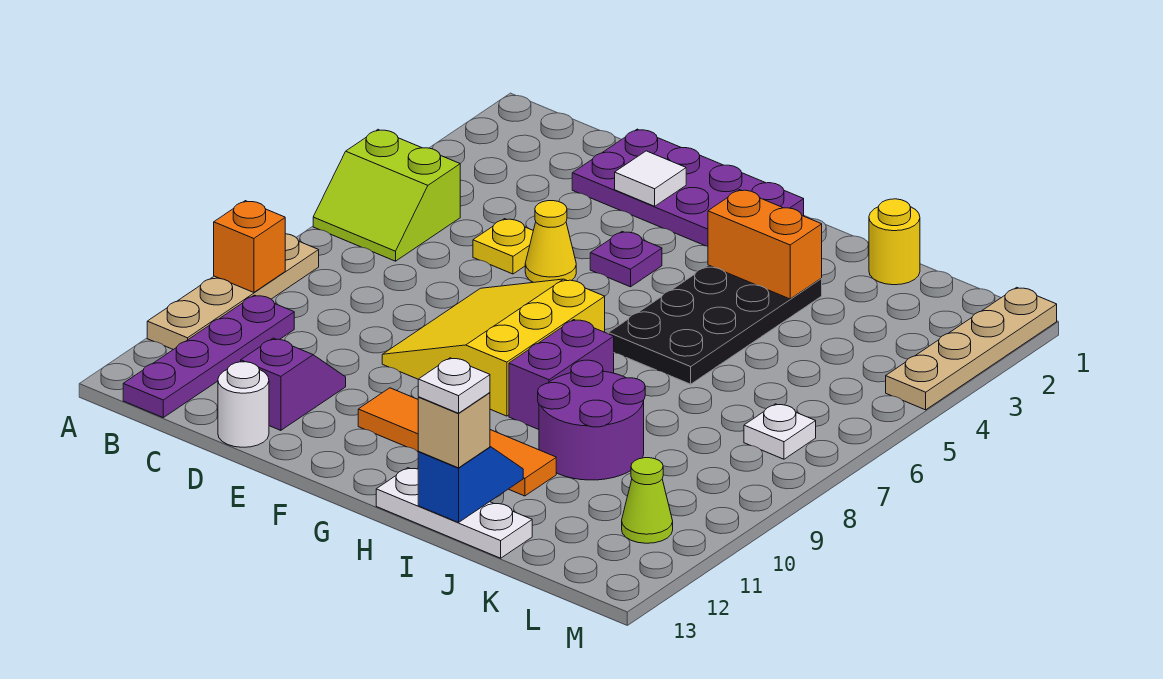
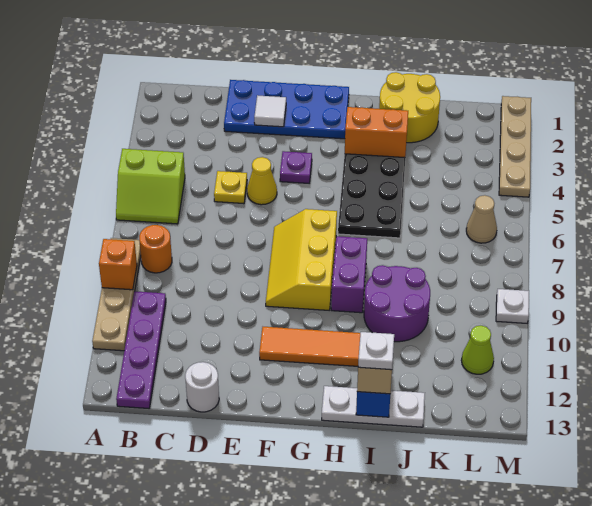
none -> orange round brick B8 level 1
purple plate D1:G2 level 1 -> blue plate D1:G2 level 1
purple slope D11:D12 level 1 top 12 -> none
yellow slope E7:G9 level 1 top G -> yellow slope F7:G9 level 1 top G
yellow round brick J1 level 1 -> yellow round brick I1:J2 level 1
none -> tan cone L6 level 1
white plate L7 level 1 -> white plate M9 level 1

